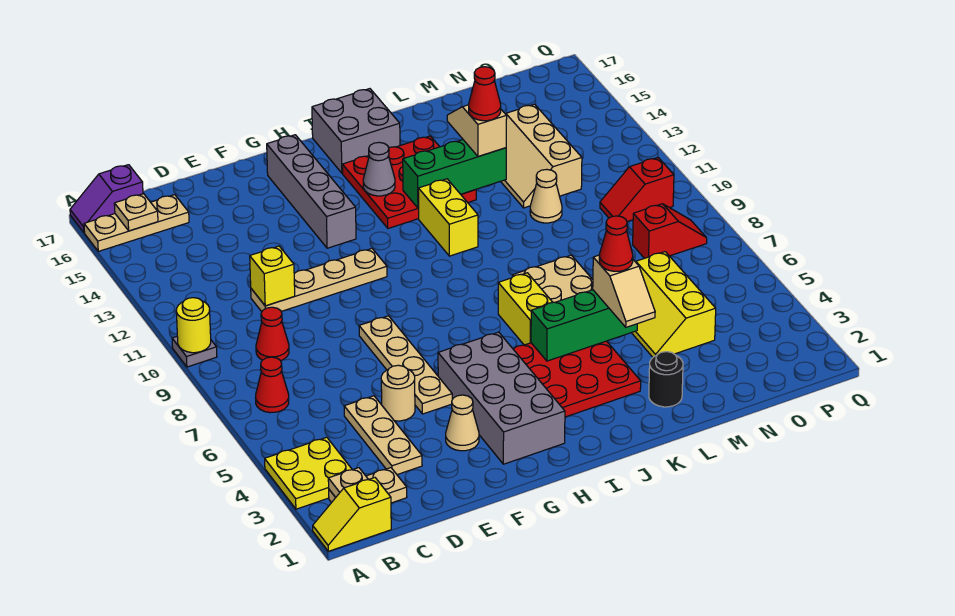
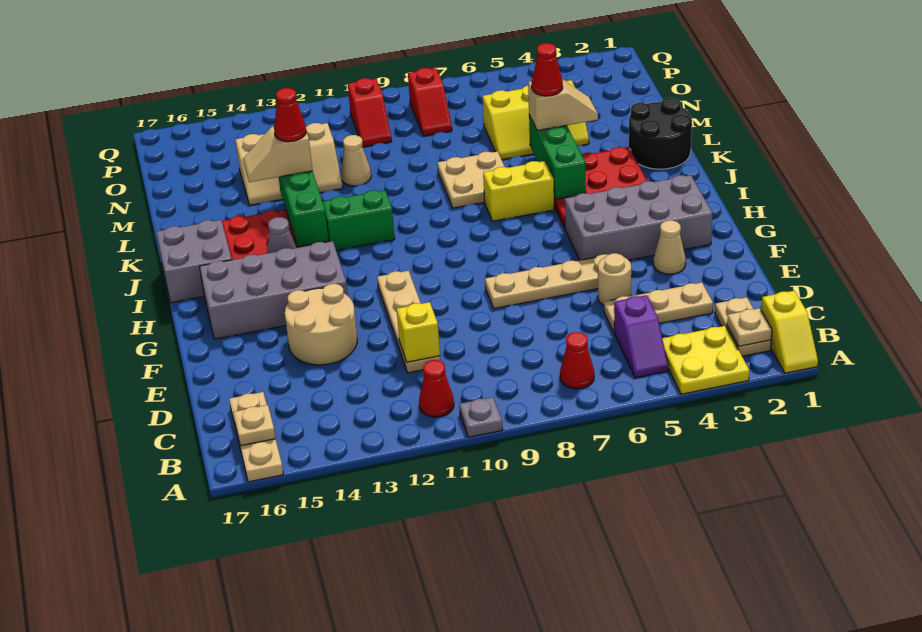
yellow round brick A10 level 2 -> none
purple slope A17:B17 level 1 top B -> purple slope B5:C5 level 1 top C
red cone C9 level 1 -> red cone B11 level 1
none -> tan round brick E13:F14 level 1
grey brick G13:G16 level 1 -> grey brick G13:H16 level 1
yellow brick J11:J12 level 1 -> green brick J11:J12 level 1
black round brick L2 level 1 -> black round brick K1:L2 level 1
red slope O8:P8 level 1 top O -> red slope O8:P8 level 1 top P

